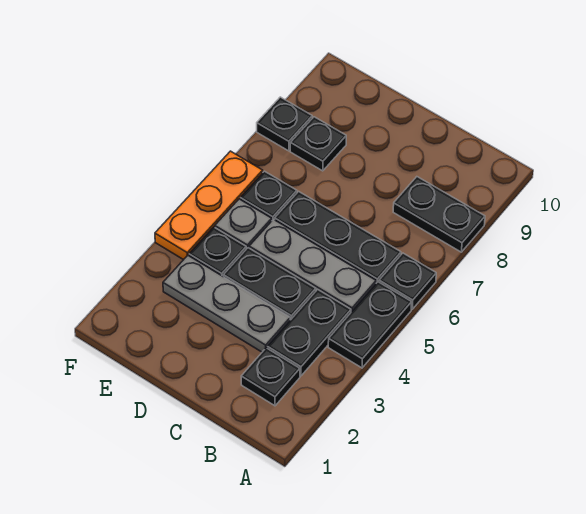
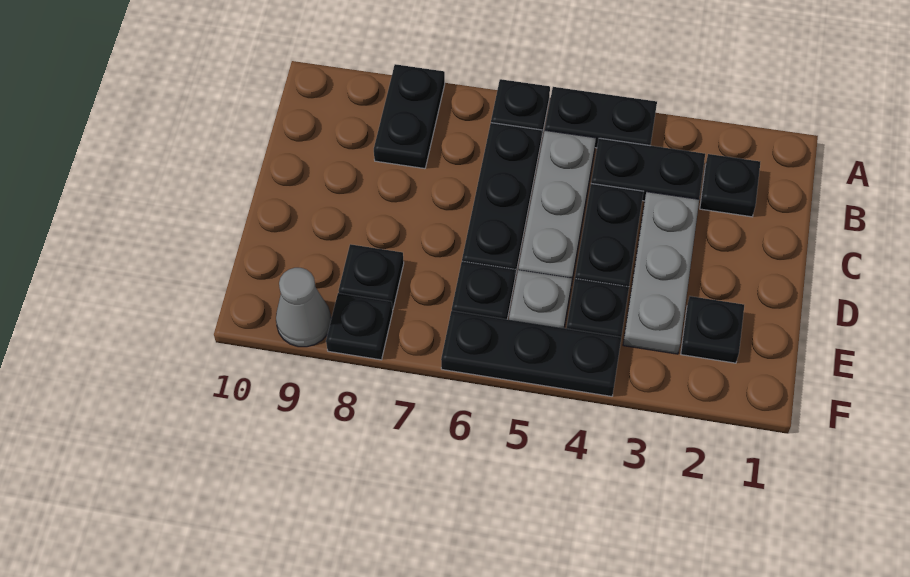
none -> black plate E2 level 1
orange plate F4:F6 level 1 -> black plate F4:F6 level 1
none -> grey cone F9 level 1

